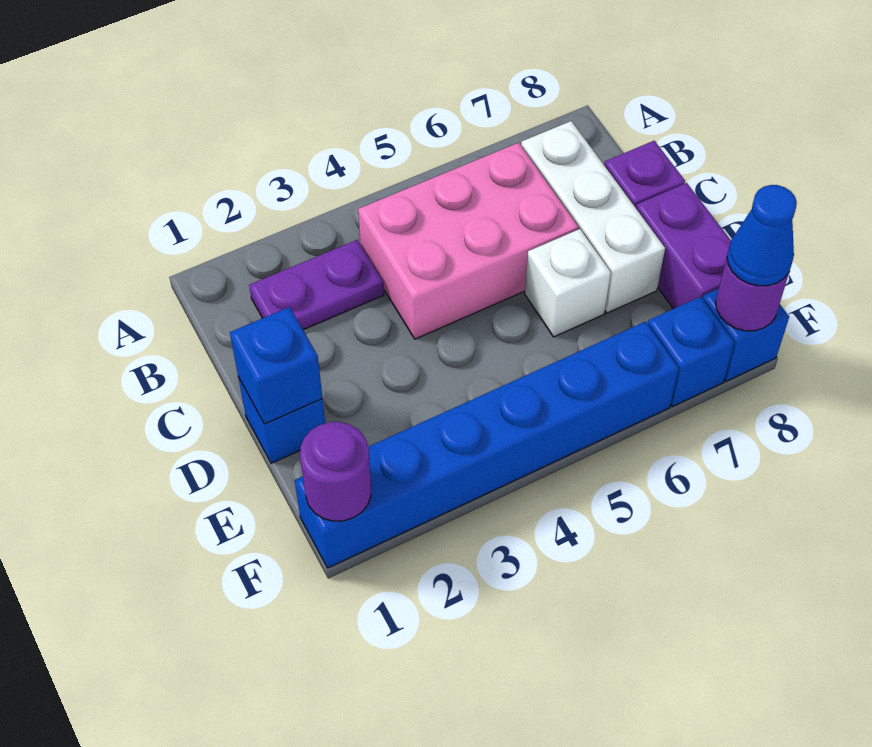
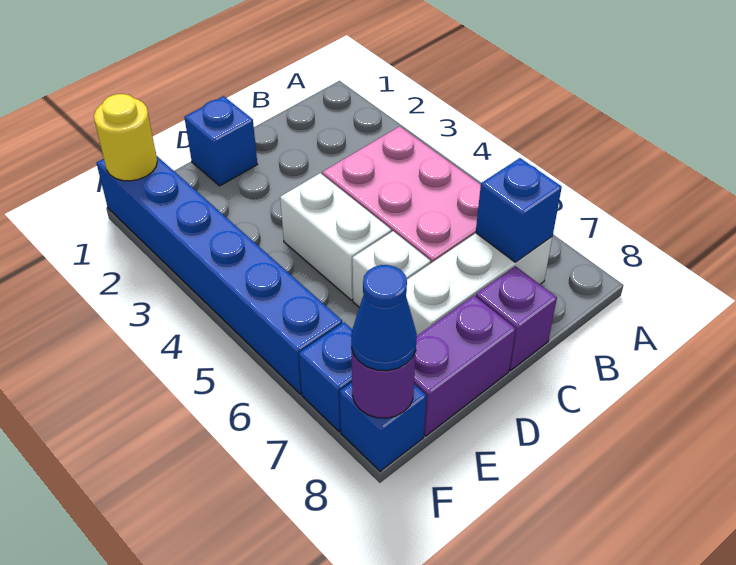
purple plate B2:B3 level 1 -> none
blue brick D1 level 2 -> blue brick B7 level 2
none -> white brick D4:D5 level 1
purple round brick F1 level 2 -> yellow round brick F1 level 2

